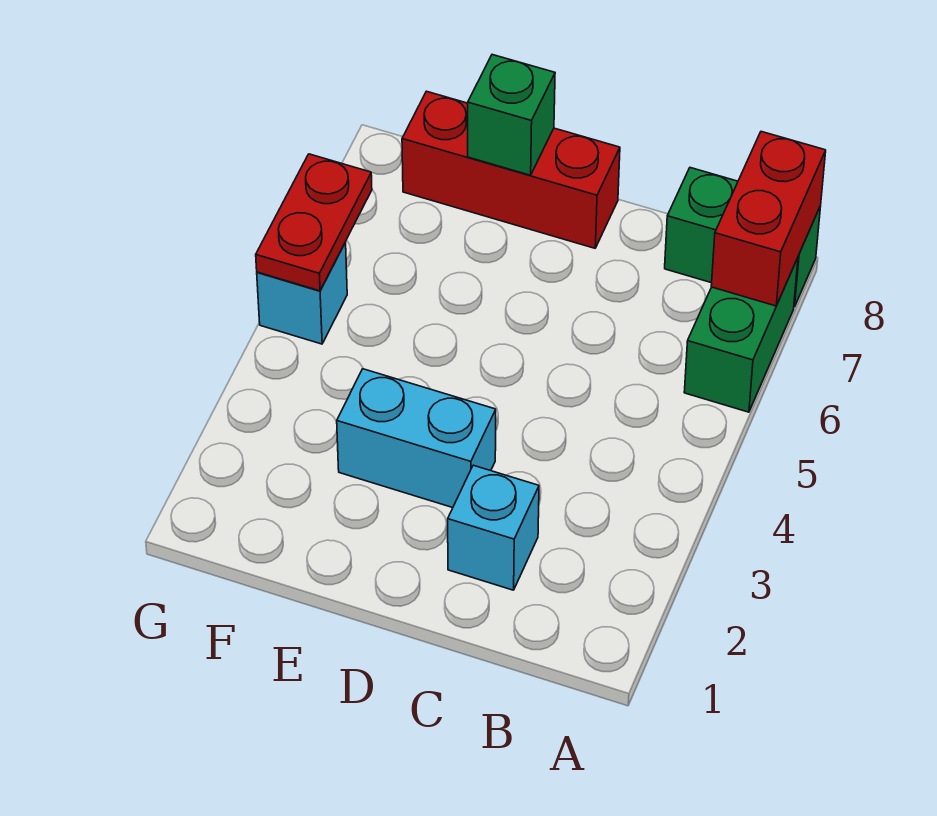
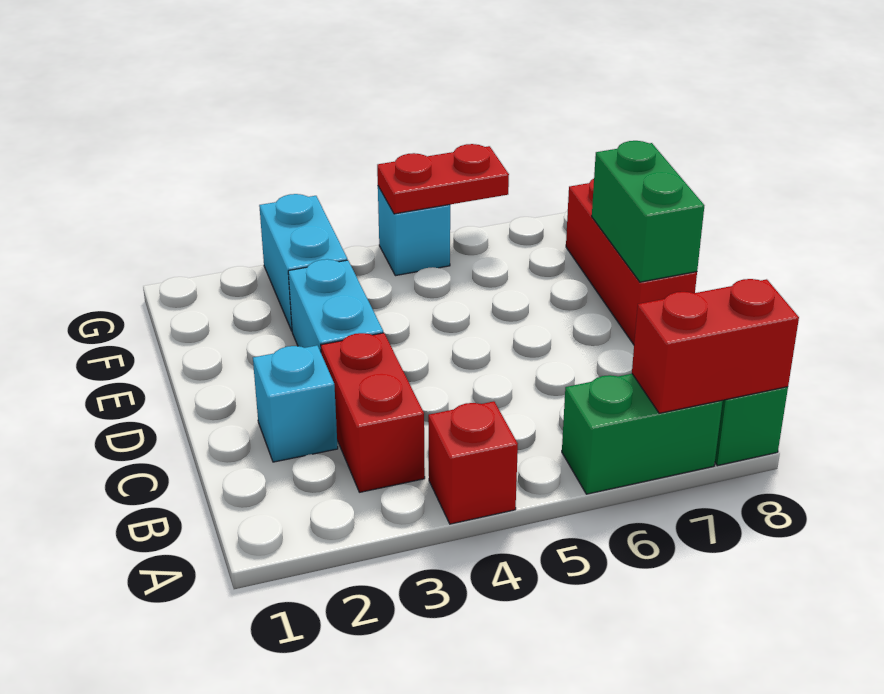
none -> red brick A4 level 1
none -> red brick B3:C3 level 1
green brick E8 level 2 -> green brick D8:E8 level 2
none -> cyan brick F3:G3 level 1

